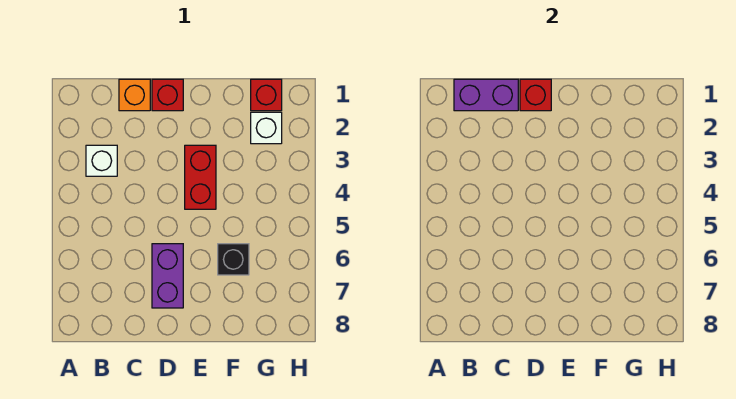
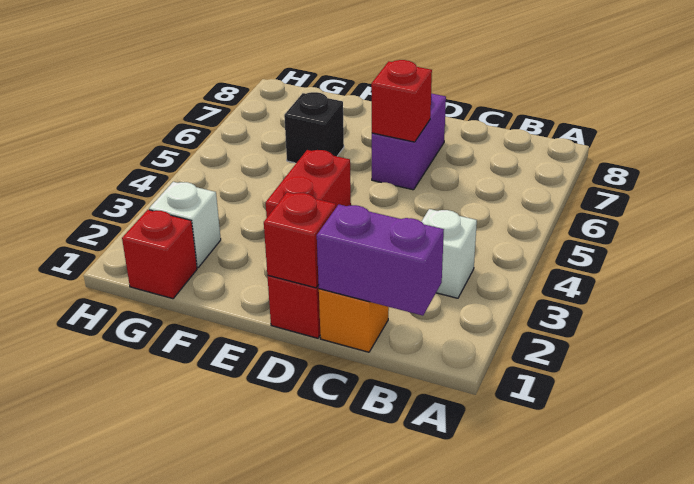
none -> red brick D6 level 2

